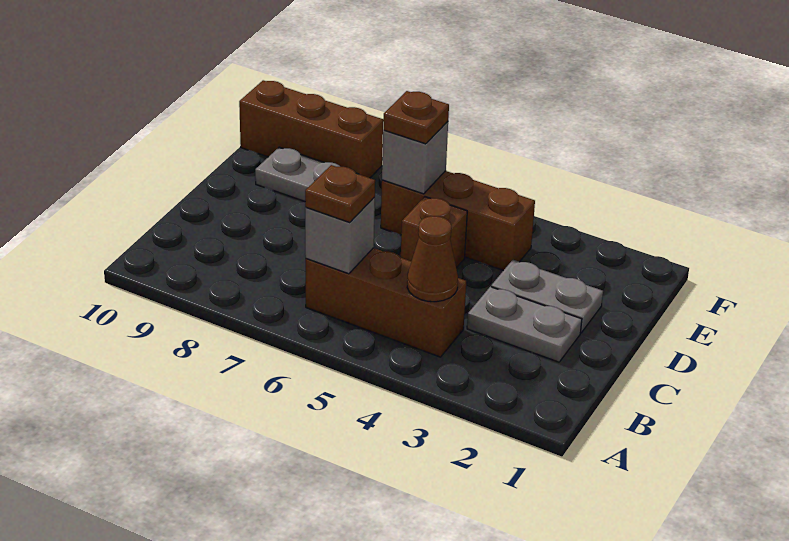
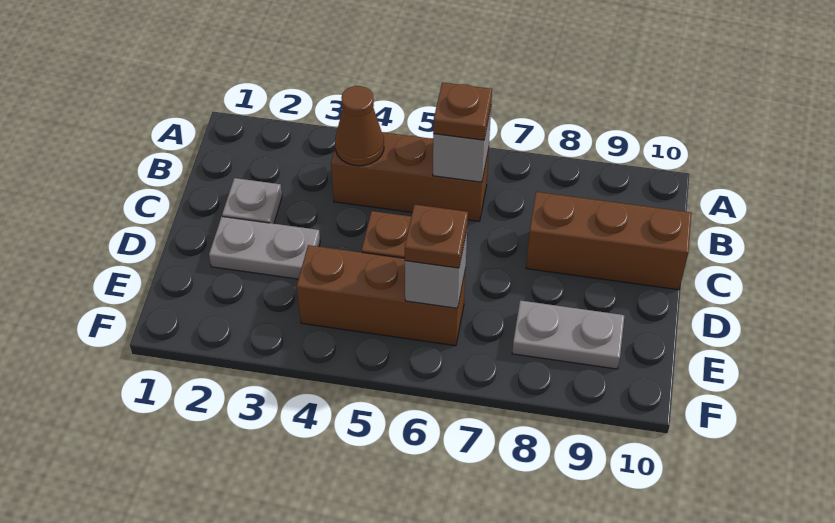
grey plate C2:C3 level 1 -> grey plate C2 level 1
brown brick F8:F10 level 1 -> brown brick C8:C10 level 1

